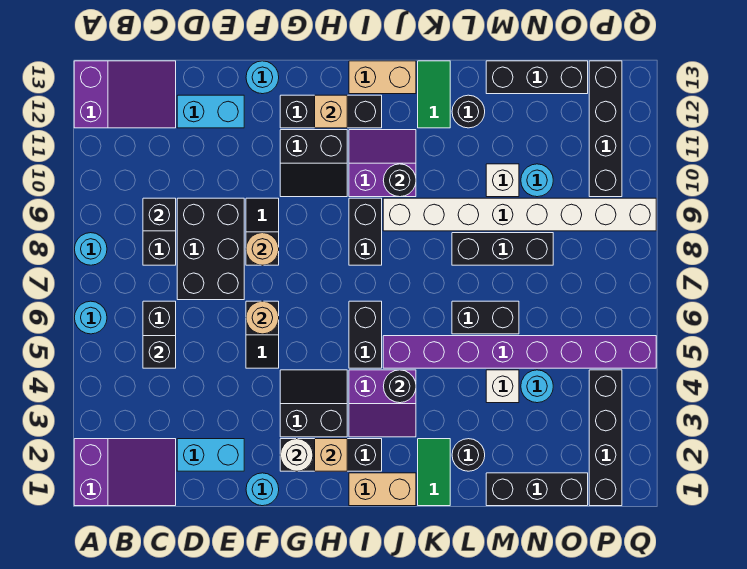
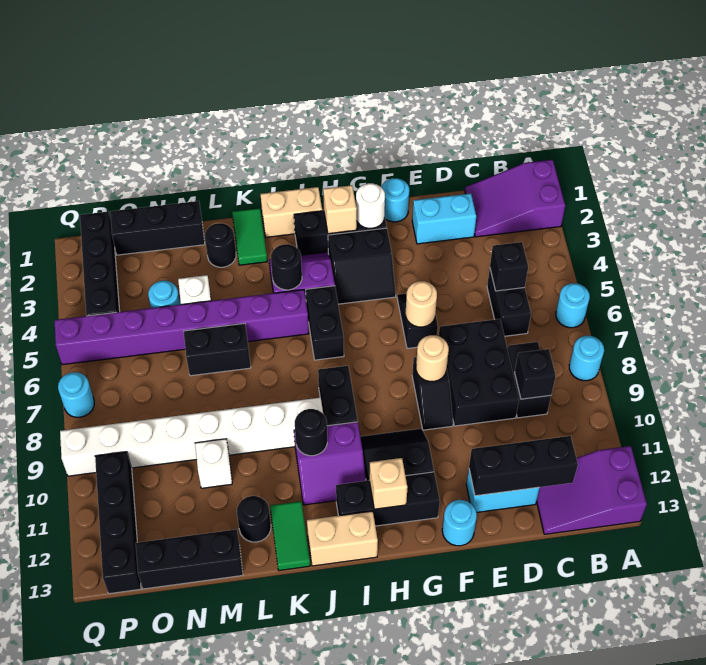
black brick L8:N8 level 1 -> black brick C12:E12 level 2
cyan round brick N10 level 1 -> cyan round brick Q7 level 1

